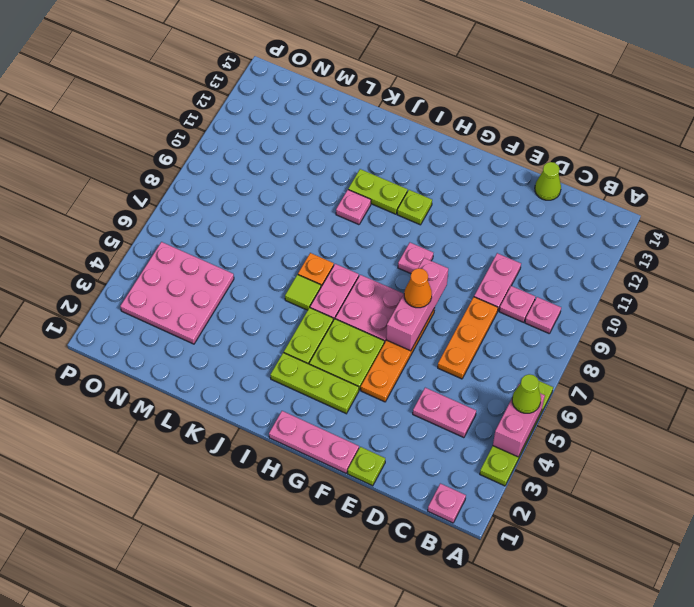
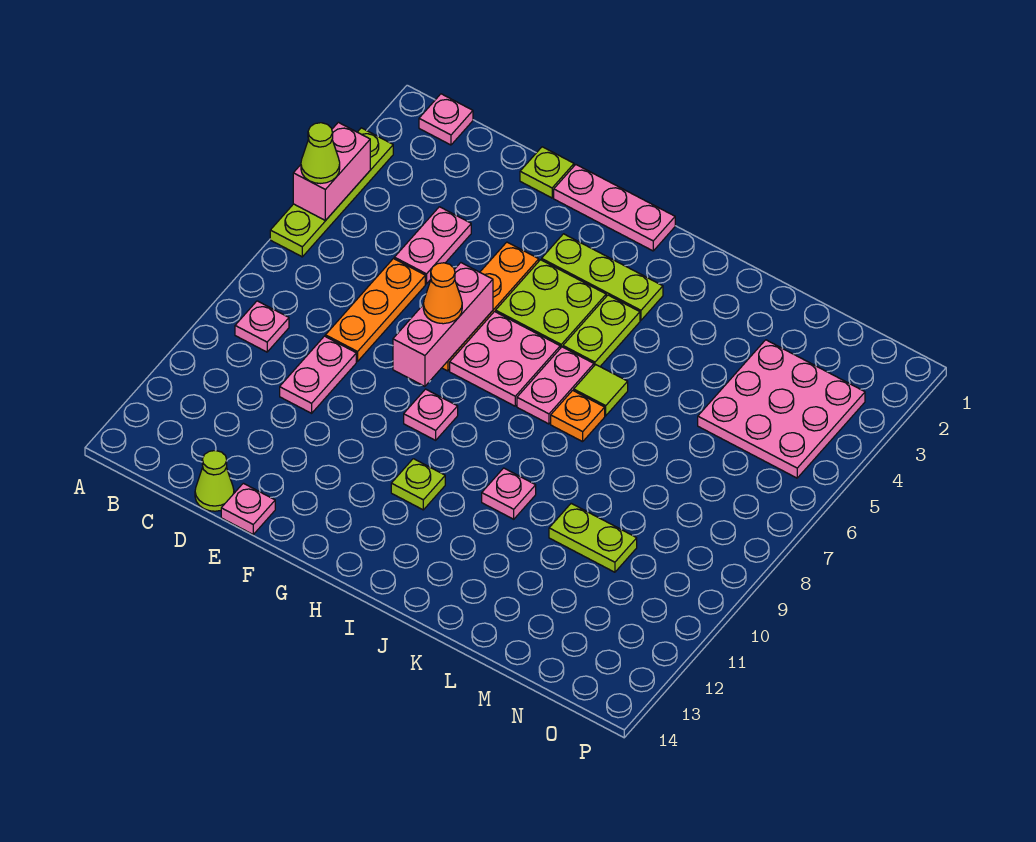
pink plate C4:D4 level 1 -> pink plate D4:D5 level 1
pink plate C9 level 1 -> pink plate E14 level 1
lime plate I11:J11 level 1 -> lime plate L10:M10 level 1

